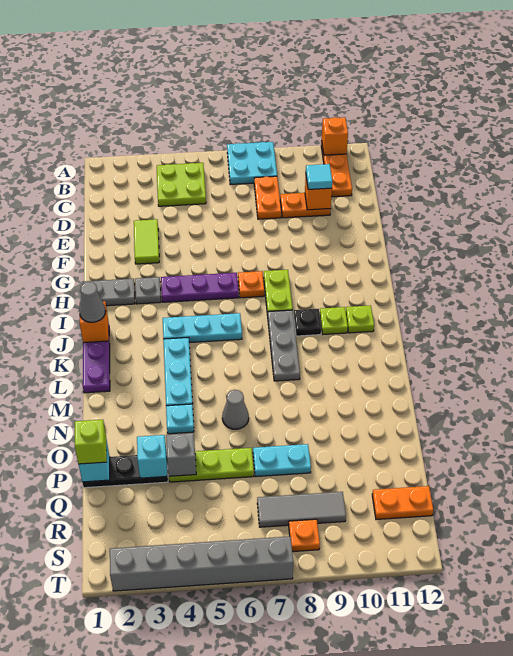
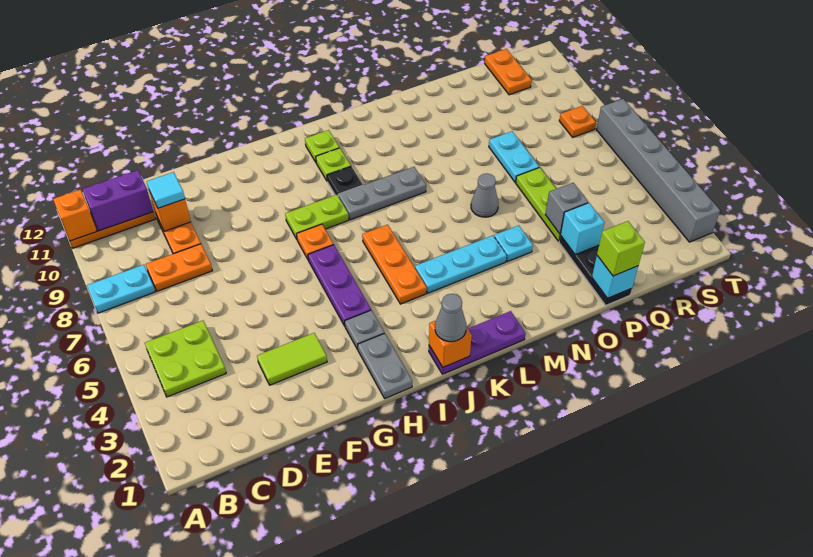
cyan plate A7:B8 level 1 -> cyan plate A8:B8 level 1
none -> purple brick B11:C11 level 2
cyan plate J4:J6 level 1 -> orange plate J4:J6 level 1
grey tile R7:R9 level 1 -> none

